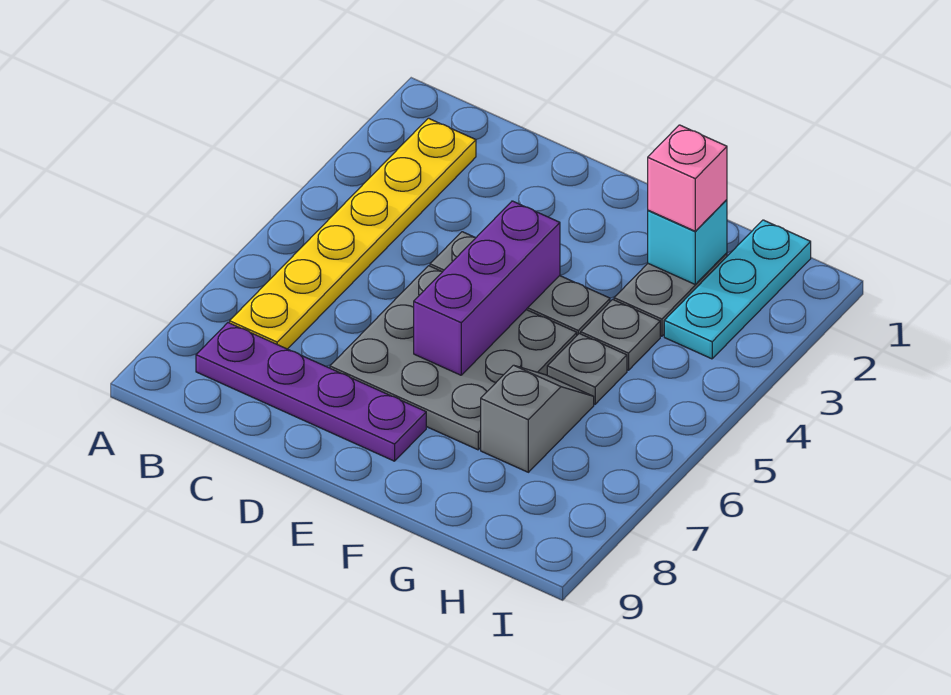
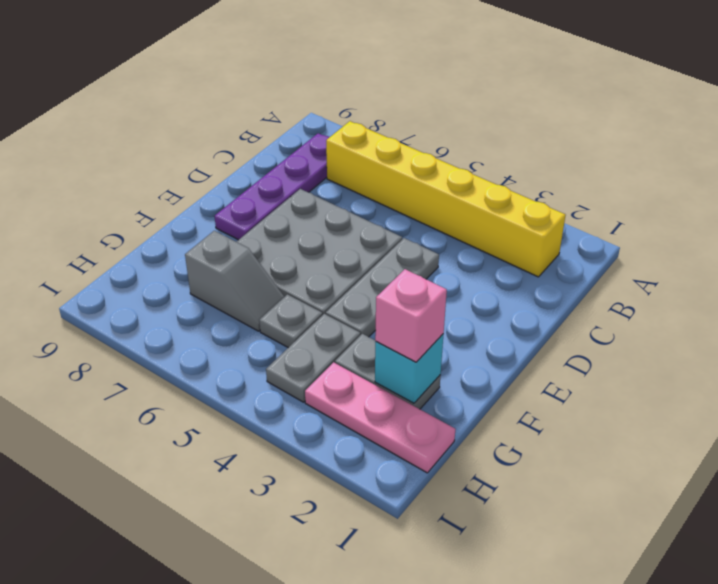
yellow plate B2:B7 level 1 -> yellow brick B2:B7 level 1
purple brick E4:E6 level 2 -> none
grey plate G4 level 1 -> grey plate G4:H4 level 1
cyan plate H1:H3 level 1 -> pink plate H1:H3 level 1

